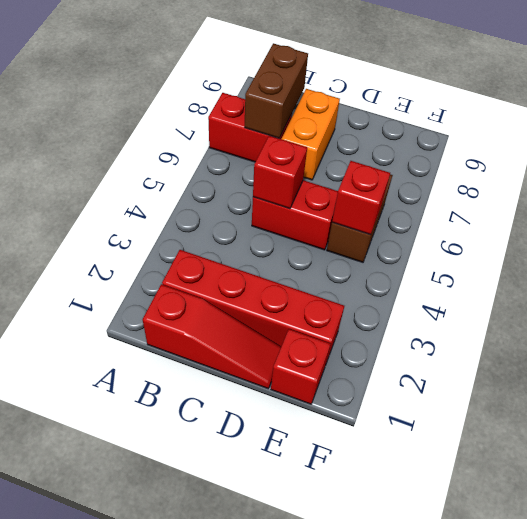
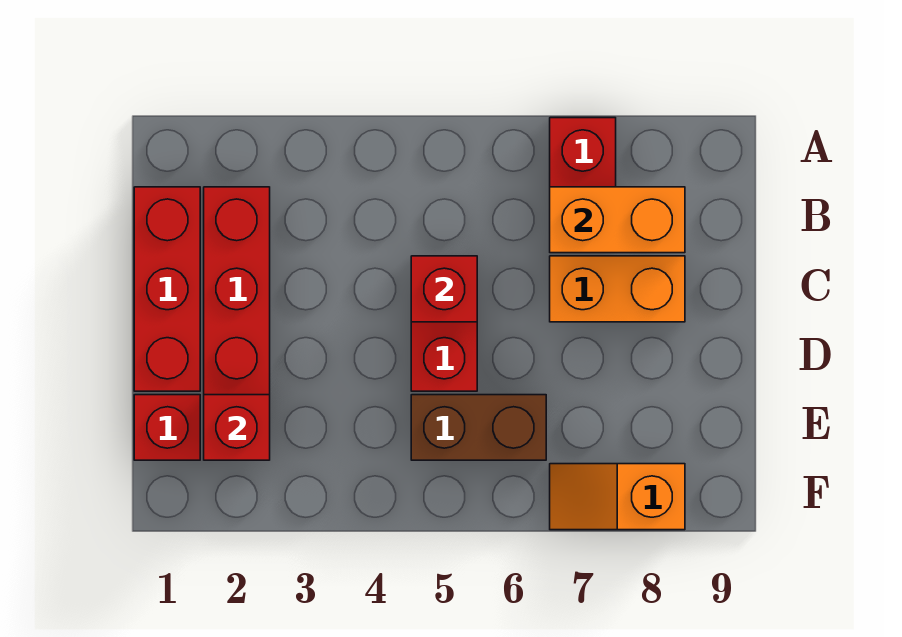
red slope B1:D1 level 1 top B -> red brick B1:D1 level 1
brown brick B7:B8 level 2 -> orange brick B7:B8 level 2
red brick E5 level 2 -> red brick E2 level 2
none -> orange slope F7:F8 level 1 top 8

